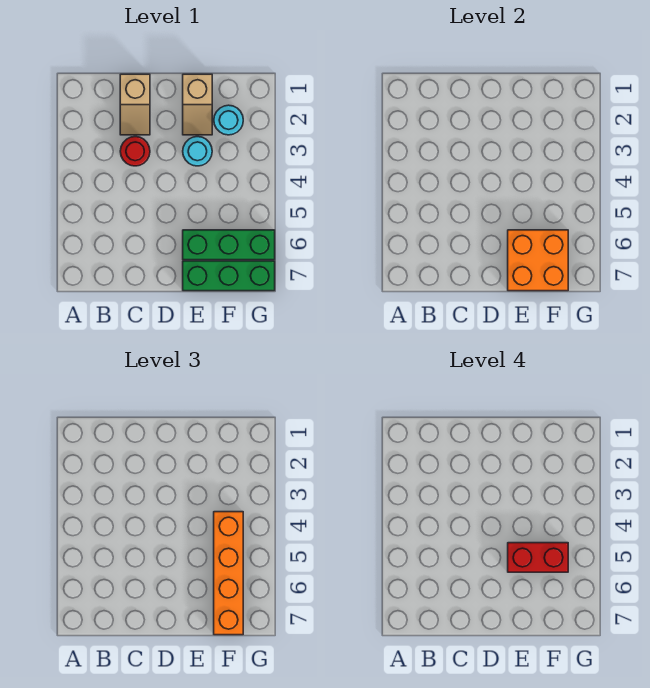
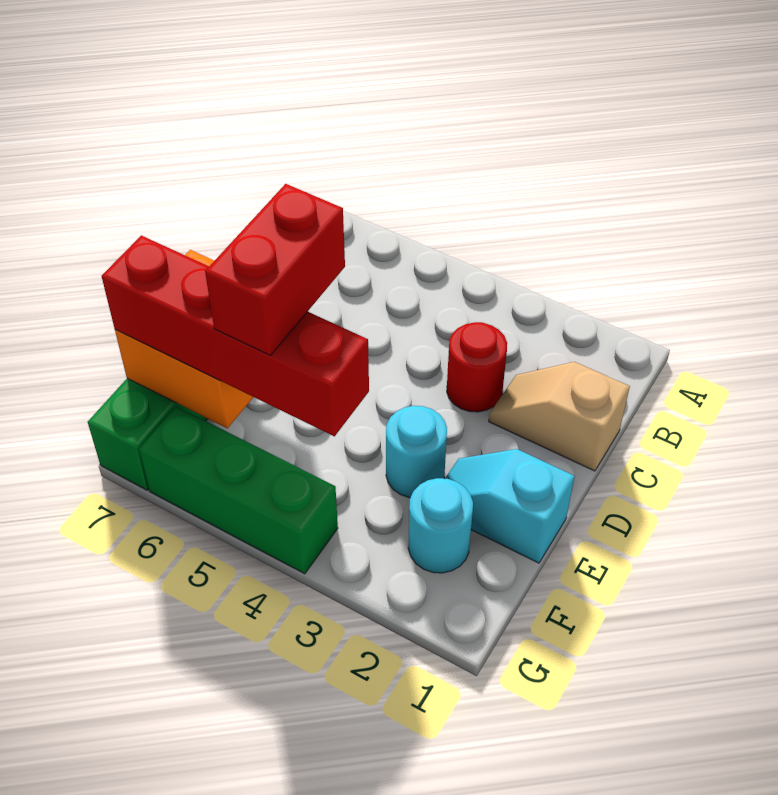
tan slope E1:E2 level 1 top 1 -> cyan slope E1:E2 level 1 top 1
green brick E6:G6 level 1 -> green brick G4:G6 level 1
orange brick F4:F7 level 3 -> red brick F4:F7 level 3

